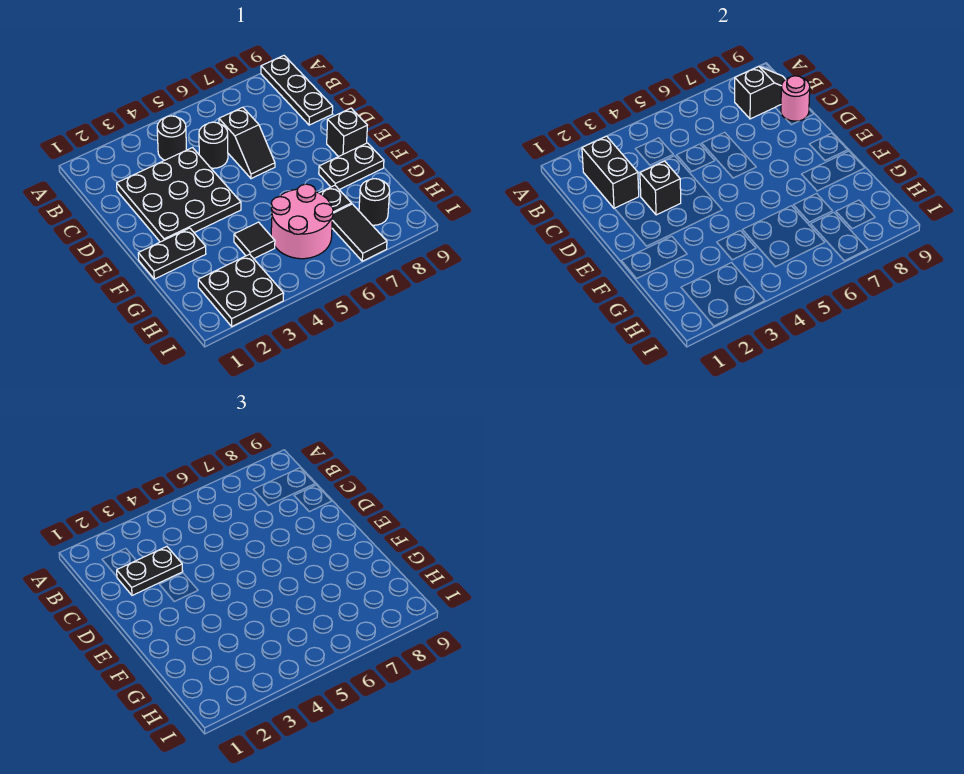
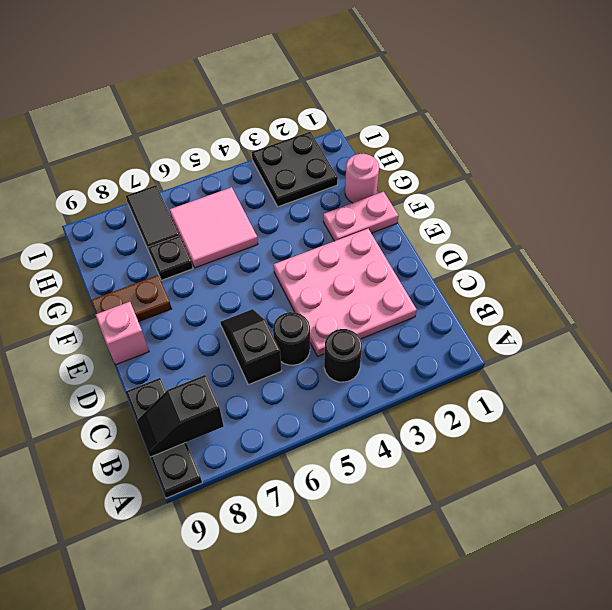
black brick B2:C2 level 2 -> none
black plate C2:E4 level 1 -> pink plate C2:E4 level 1
black plate C2:C3 level 3 -> none
pink round brick C9 level 2 -> pink round brick G1 level 1
black brick D3 level 2 -> none
black brick E9 level 1 -> pink brick E9 level 1
black plate F1:F2 level 1 -> pink plate F1:F2 level 1
black plate F8:F9 level 1 -> brown plate F8:F9 level 1
black tile G4 level 1 -> none
pink round brick G5:H6 level 1 -> pink tile G5:H6 level 1
black round brick H8 level 1 -> none

